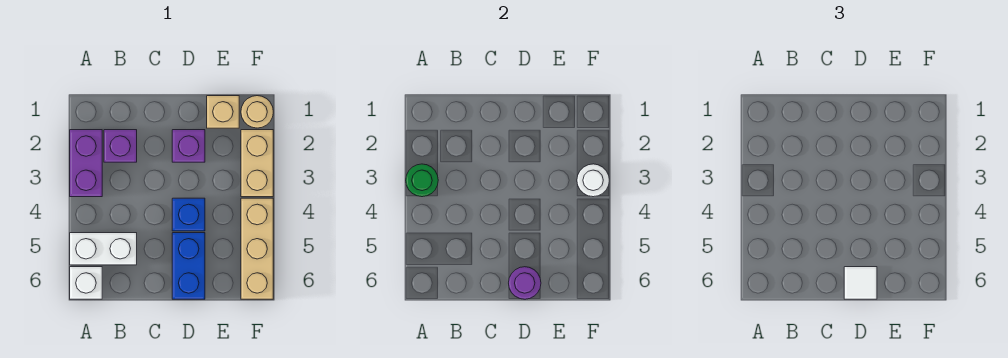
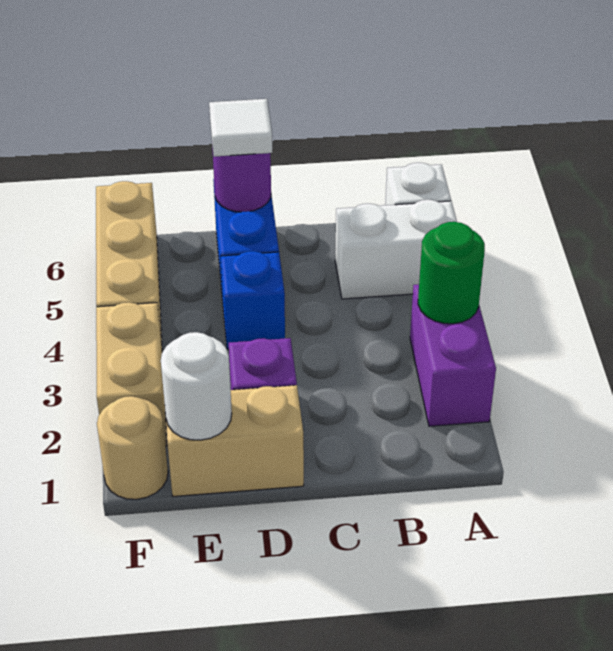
purple brick B2 level 1 -> none
tan brick E1 level 1 -> tan brick D1:E1 level 1
white round brick F3 level 2 -> white round brick E1 level 2

